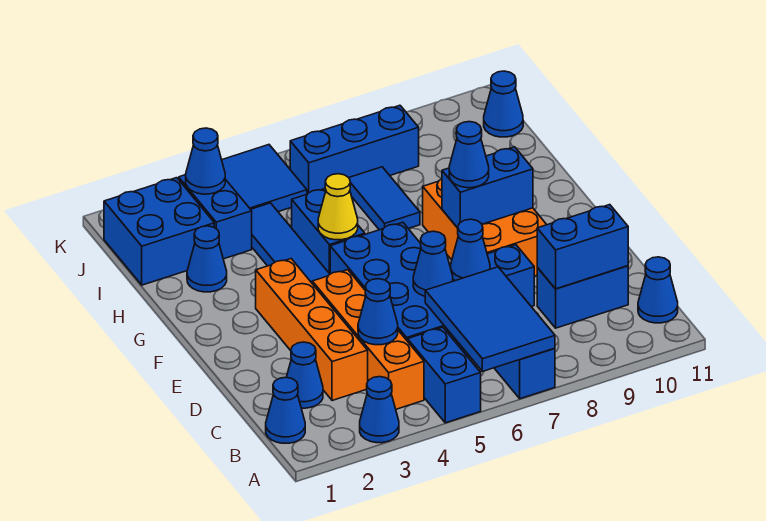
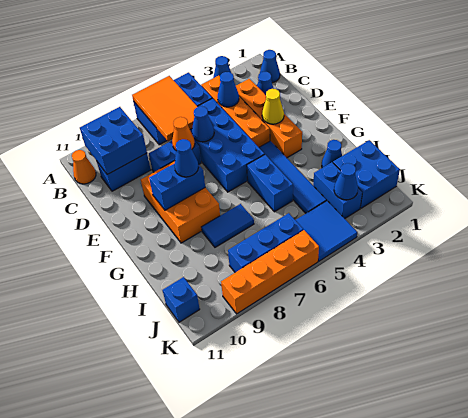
blue tile A6:C7 level 2 -> orange tile A6:C7 level 2
blue cone B11 level 1 -> orange cone B11 level 1
blue brick C9:C10 level 2 -> blue brick B9:C10 level 2
blue cone D7 level 2 -> orange cone D7 level 2
yellow cone G5 level 2 -> yellow cone E3 level 2
blue tile H7:I7 level 1 -> blue tile H7:H8 level 1
blue cone J11 level 1 -> blue brick J11 level 1
none -> orange brick K6:K9 level 1

